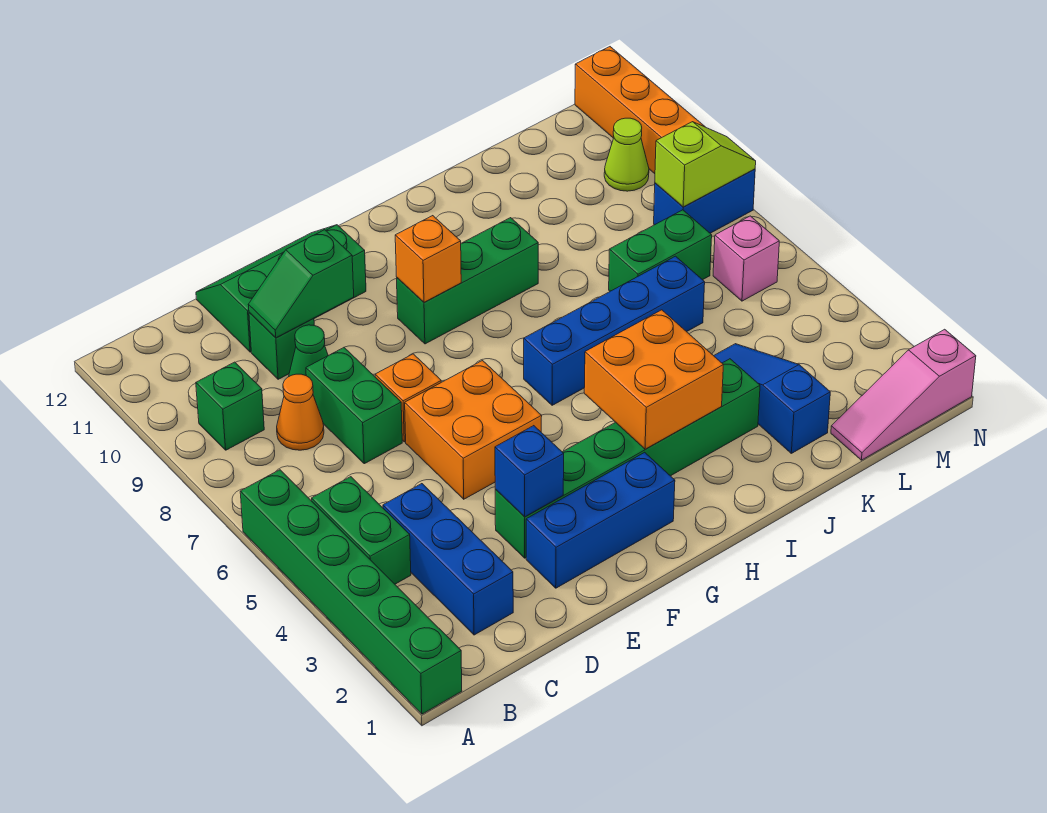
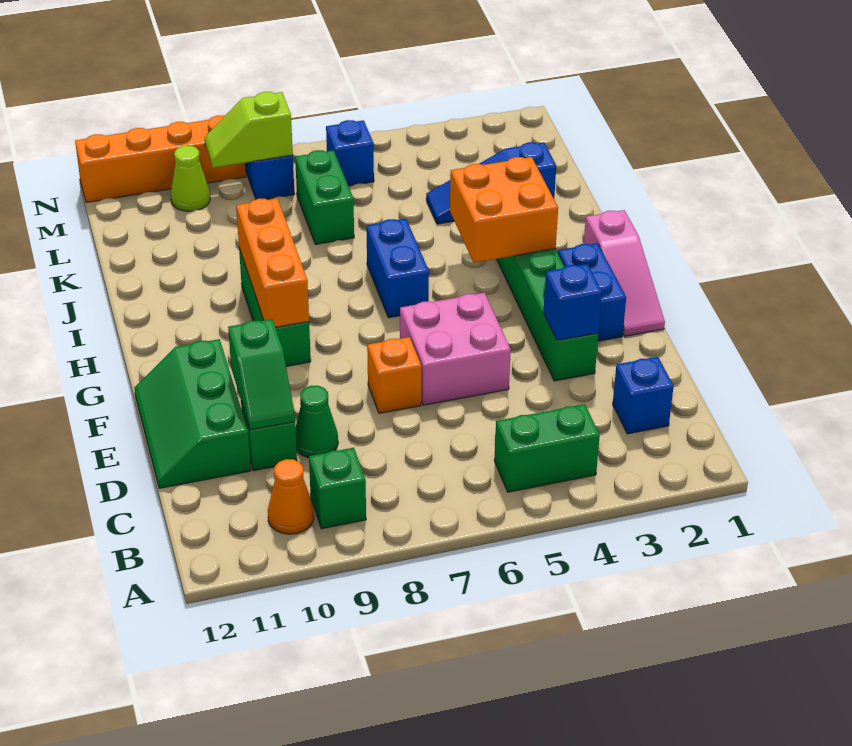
green brick A1:A6 level 1 -> none
blue brick C2:C4 level 1 -> blue brick C2 level 1
orange cone C8 level 1 -> orange cone B10 level 1
green brick D7:D8 level 1 -> none
blue brick E2:G2 level 1 -> blue brick F2:G2 level 1
orange brick E5:F6 level 1 -> pink brick E5:F6 level 1
orange brick G9 level 2 -> orange brick G9:I9 level 2
blue brick H6:K6 level 1 -> blue brick H6:I6 level 1
pink slope L1:N1 level 1 top N -> pink slope F1:H1 level 1 top H
pink brick M6 level 1 -> blue brick M6 level 1
lime slope M8:N8 level 2 top M -> lime slope M8:M9 level 2 top 8

